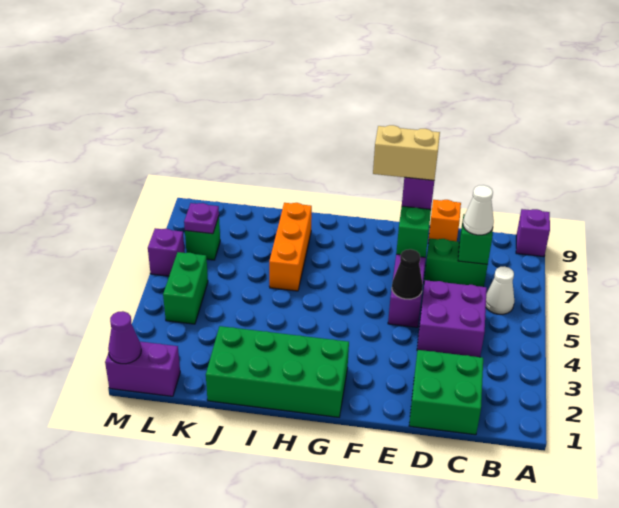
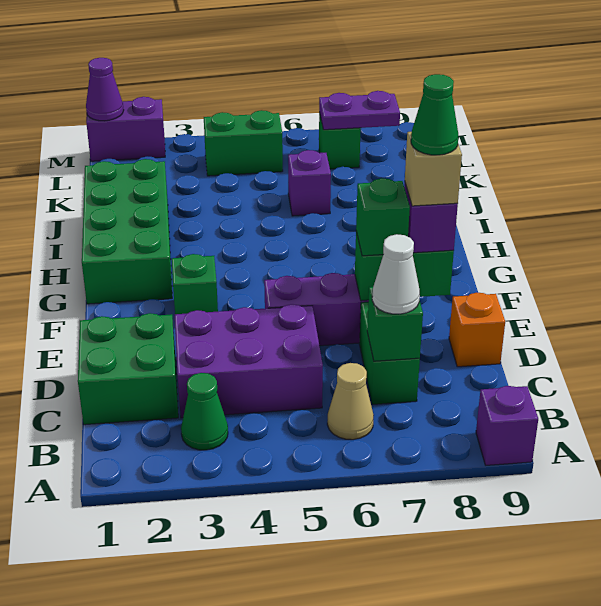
none -> green cone B3 level 1
white cone B6 level 1 -> tan cone B6 level 1
purple brick C4:D5 level 1 -> purple brick C3:D5 level 1
black cone E5 level 2 -> none
none -> green brick E7 level 3
tan brick E8:F8 level 4 -> tan brick E8 level 4
none -> green cone E8 level 5
none -> green brick F3 level 1
orange brick I6:I8 level 1 -> none
purple brick L1:M1 level 1 -> purple brick M1:M2 level 1
purple plate L7 level 2 -> purple plate L7:L8 level 2
purple brick M6 level 1 -> purple brick J6 level 1

